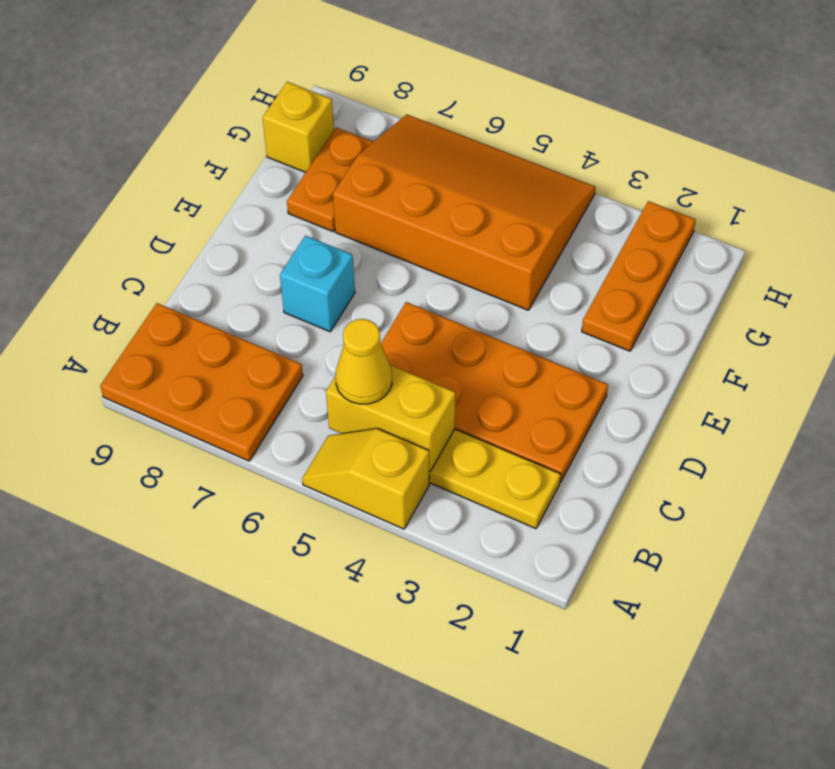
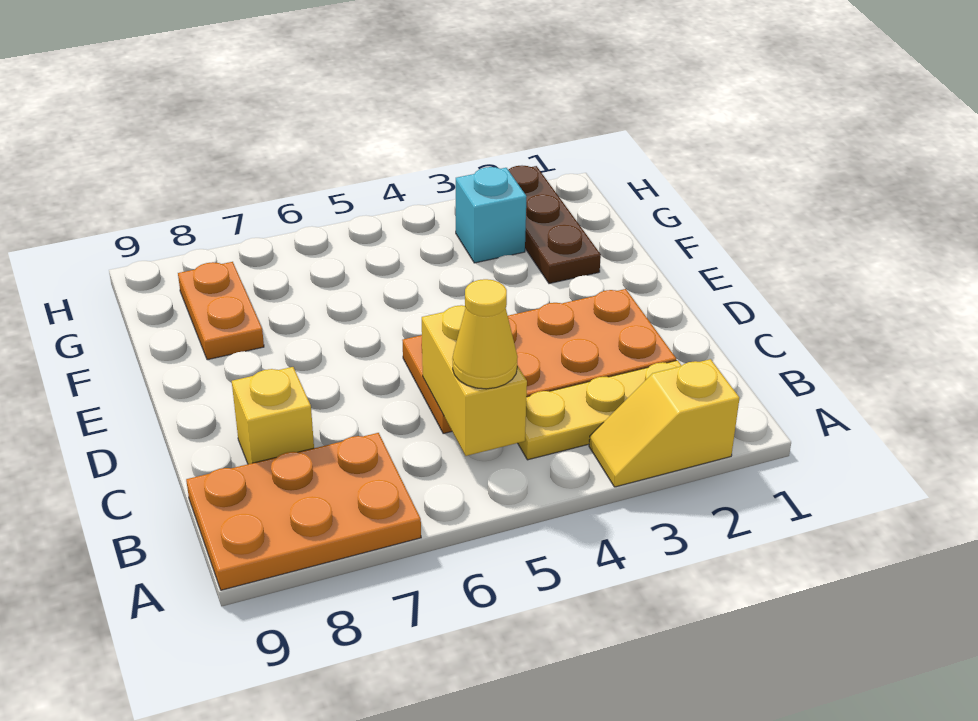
yellow slope A4:A5 level 1 top 4 -> yellow slope A2:A3 level 1 top 2
yellow brick B4:B5 level 2 -> yellow brick B5:C5 level 2
cyan brick D7 level 1 -> cyan brick G3 level 1
orange plate F2:H2 level 1 -> brown plate F2:H2 level 1
orange slope F4:H7 level 1 top F -> none
yellow brick G9 level 1 -> yellow brick C8 level 1

